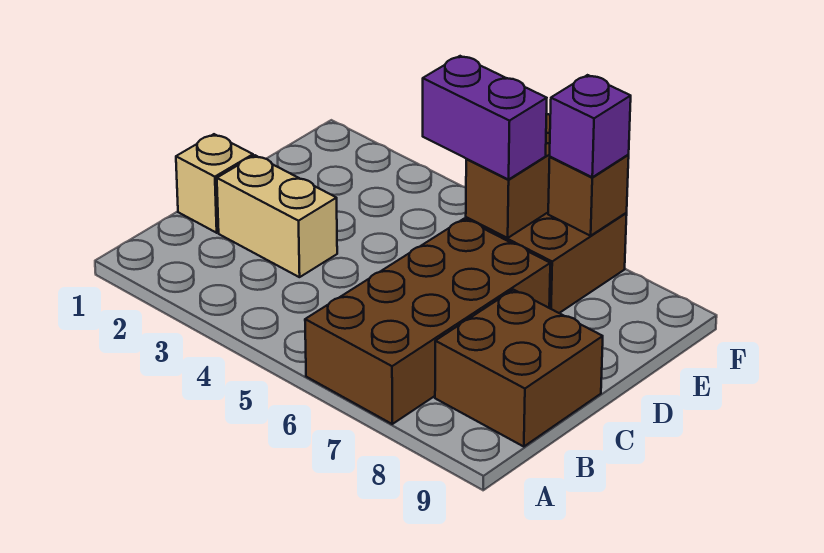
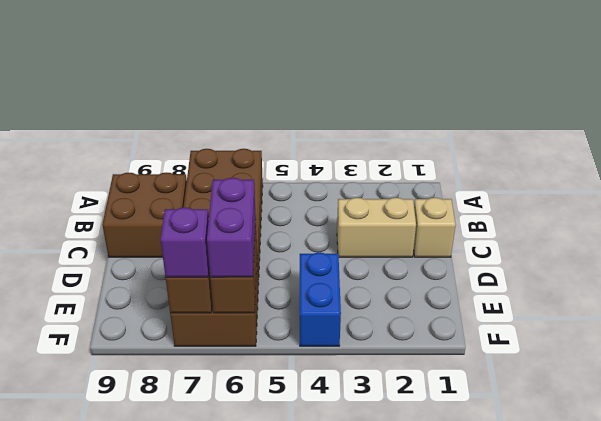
none -> blue brick E4:F4 level 1
purple brick E5:E6 level 3 -> purple brick E6:F6 level 3

